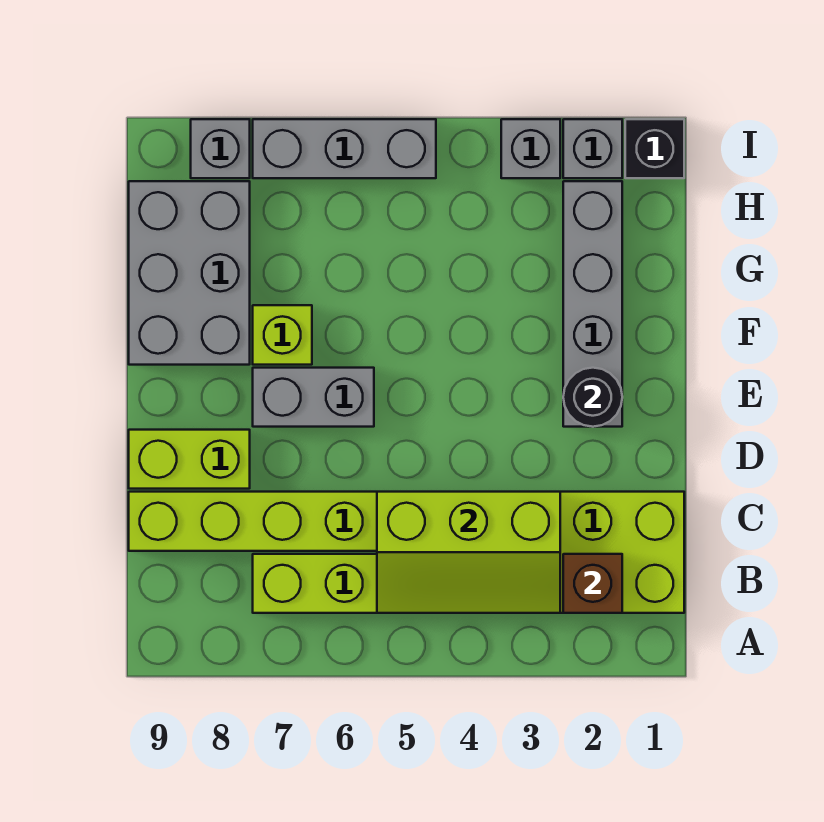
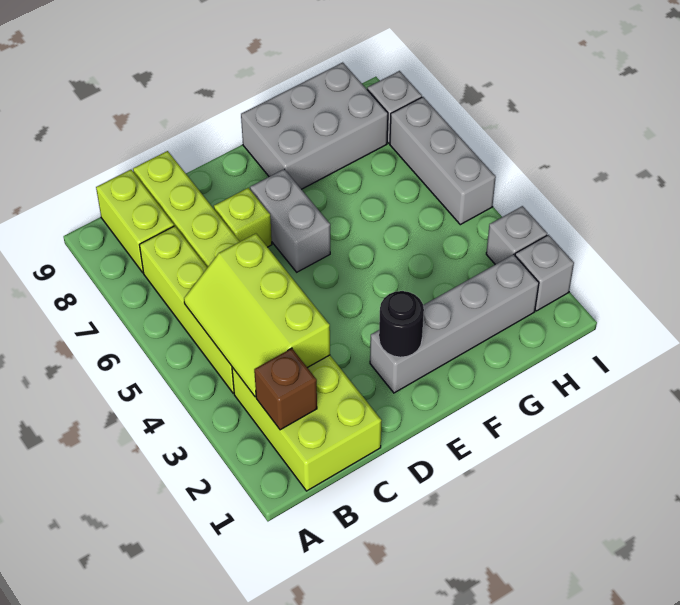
lime brick D8:D9 level 1 -> lime brick B8:B9 level 1
lime brick F7 level 1 -> lime brick D7 level 1
black brick I1 level 1 -> none

